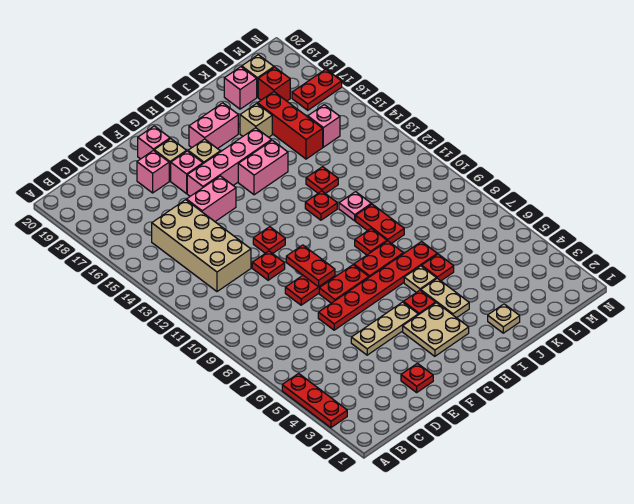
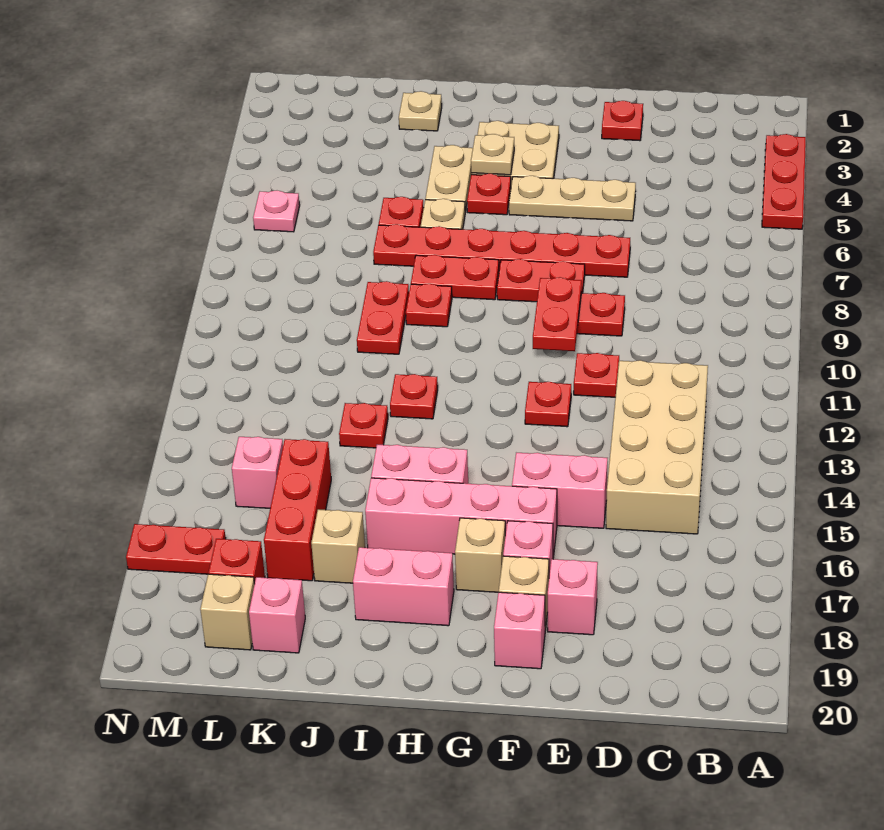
none -> tan plate H4 level 2
pink plate J11 level 1 -> pink plate M6 level 1

